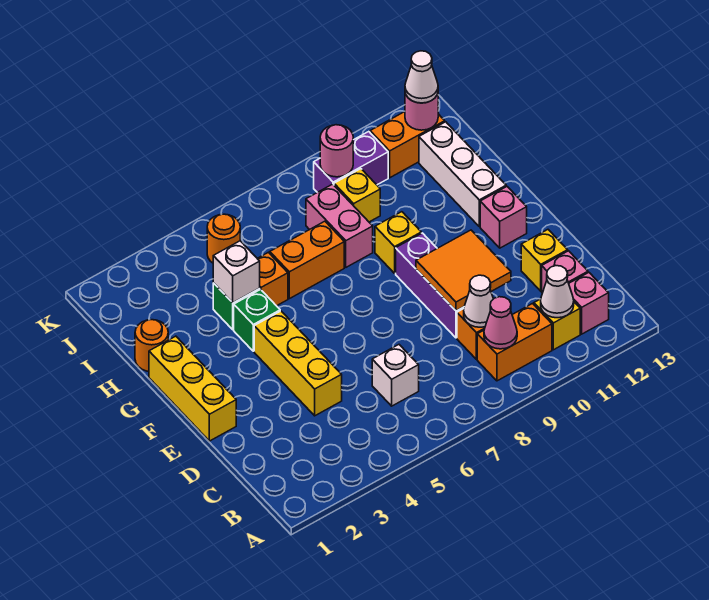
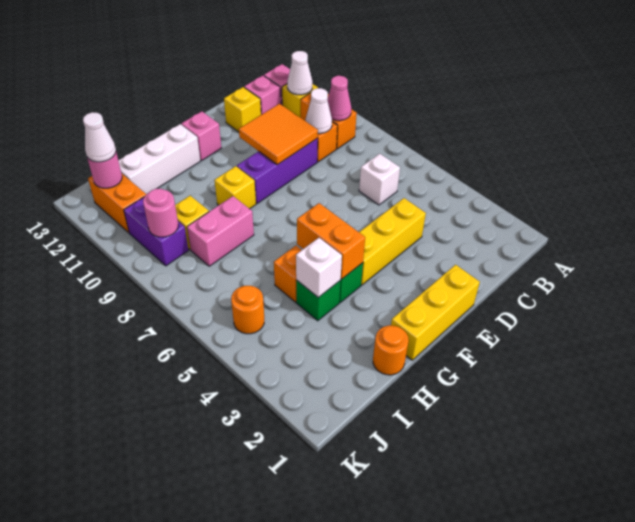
orange brick H6:H7 level 1 -> orange brick G4:G5 level 2

